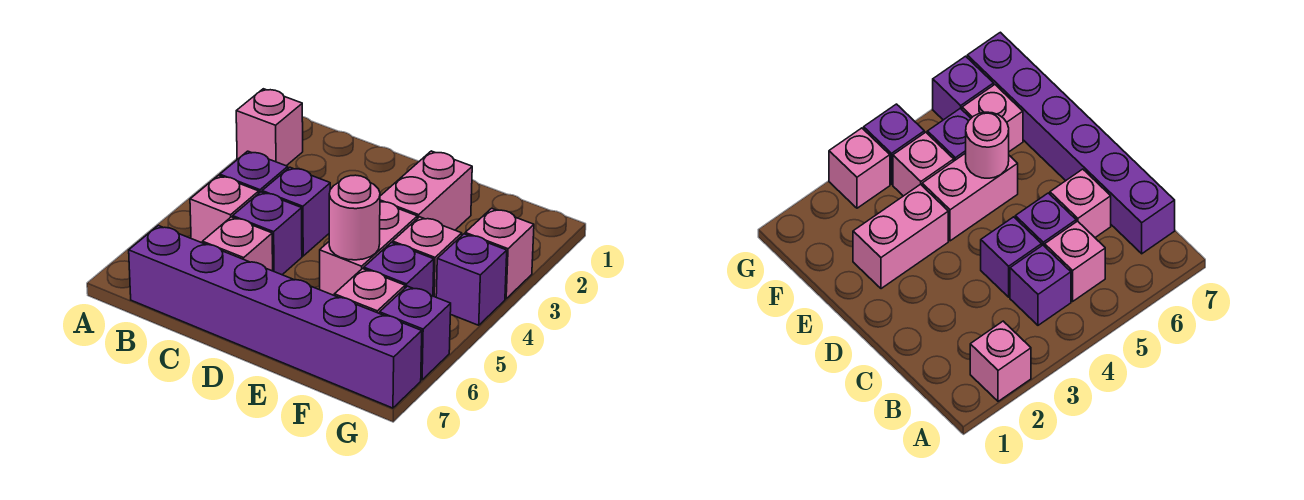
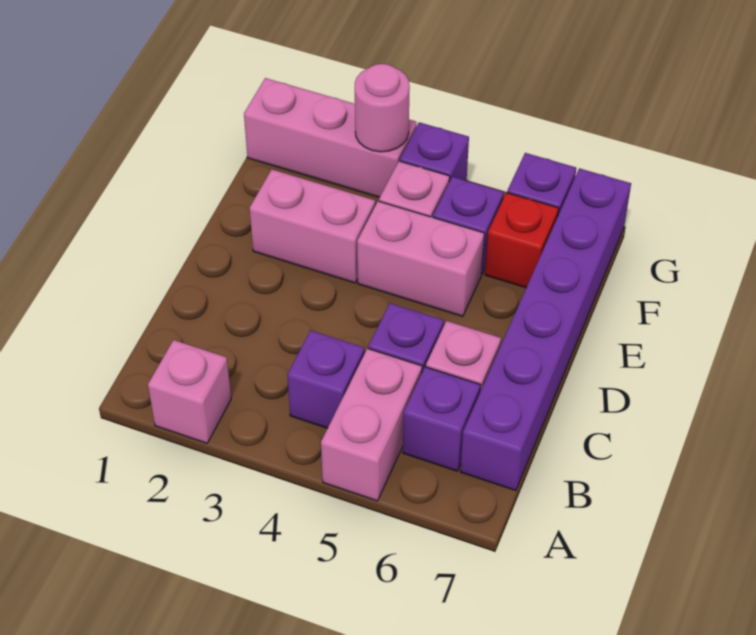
pink brick B5 level 1 -> pink brick A5:B5 level 1
purple brick C4 level 1 -> purple brick B6 level 1
pink round brick E5 level 2 -> pink round brick G3 level 2
pink brick F6 level 1 -> red brick F6 level 1
pink brick G3 level 1 -> pink brick G1:G3 level 1

